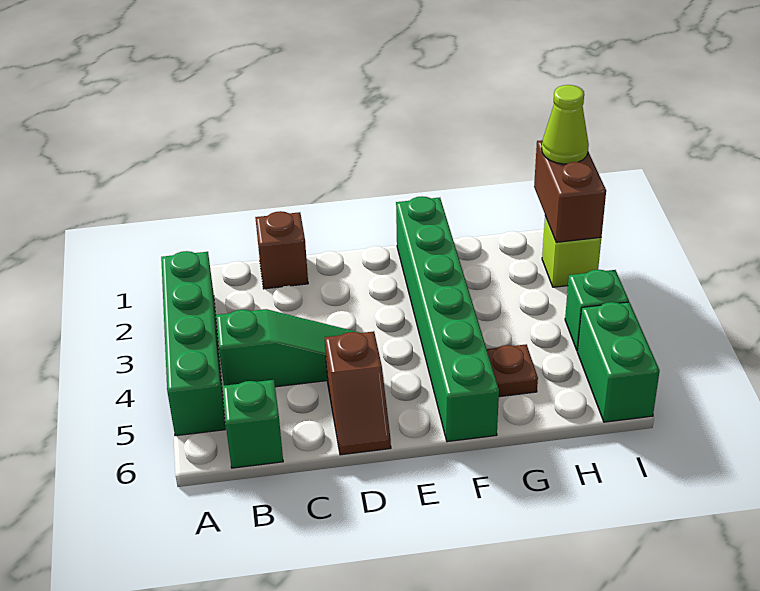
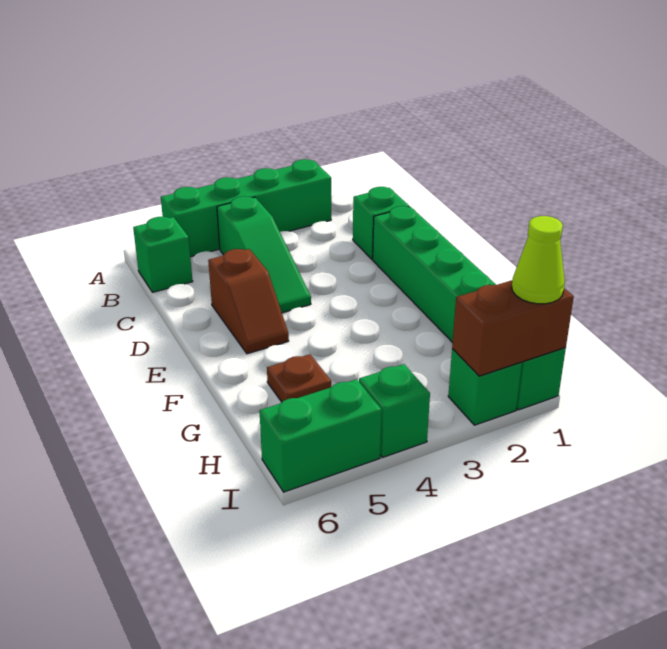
brown brick C1 level 1 -> green brick C1 level 1
brown slope D5:D6 level 1 top 5 -> brown slope D5:E5 level 1 top D
green brick F1:F6 level 1 -> green brick D1:I1 level 1
lime brick I2 level 1 -> green brick I2 level 1

